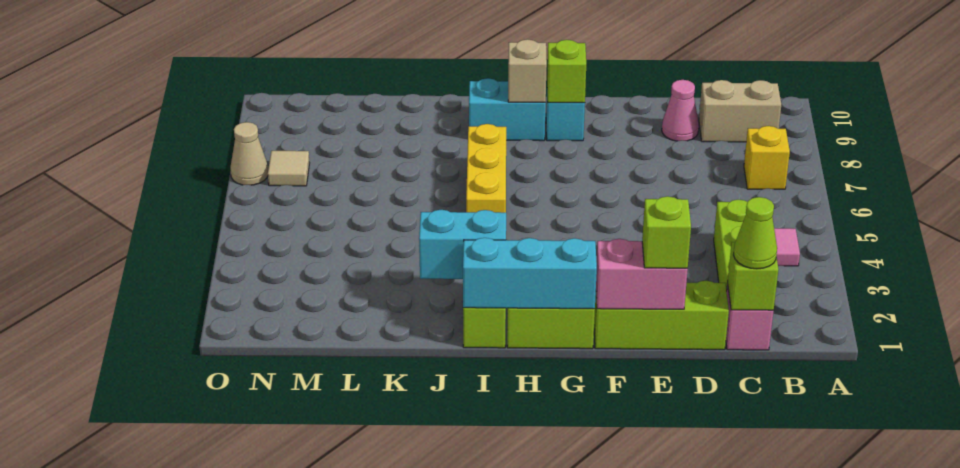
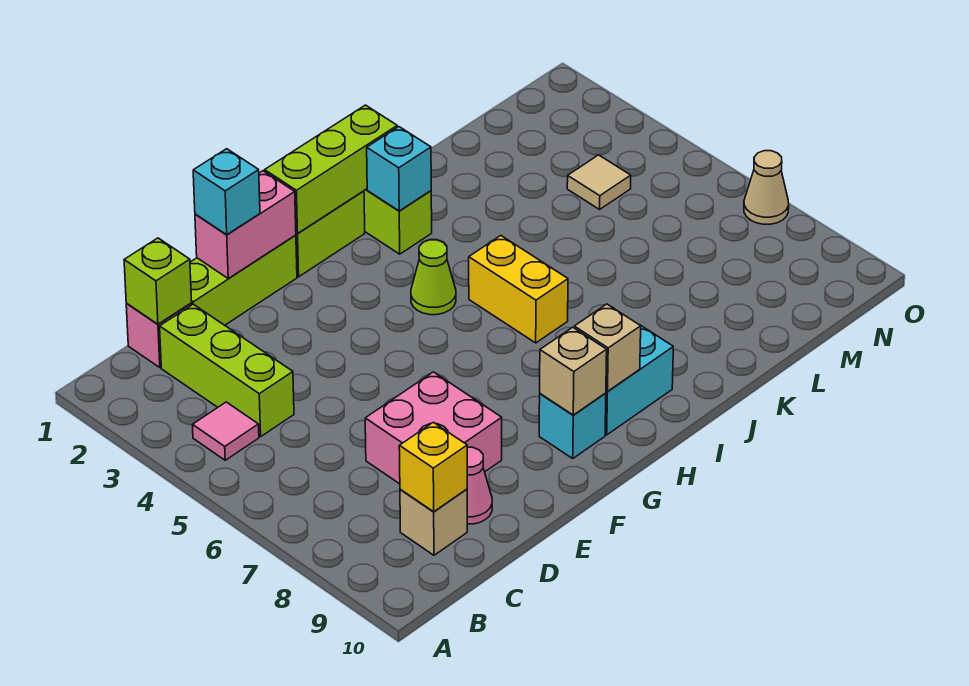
yellow brick B7 level 1 -> yellow brick C9 level 2
tan brick B9:C9 level 1 -> tan brick C9 level 1
lime cone C1 level 3 -> lime cone H4 level 1
none -> pink brick D7:E8 level 1
lime brick E1 level 3 -> cyan brick E1 level 3
cyan brick G1:I1 level 2 -> lime brick G1:I1 level 2
lime brick G9 level 2 -> tan brick G9 level 2
cyan brick I2:J2 level 2 -> cyan brick I2 level 2
yellow brick I5:I7 level 1 -> yellow brick I5:I6 level 1
tan tile N7 level 1 -> tan tile M4 level 1

